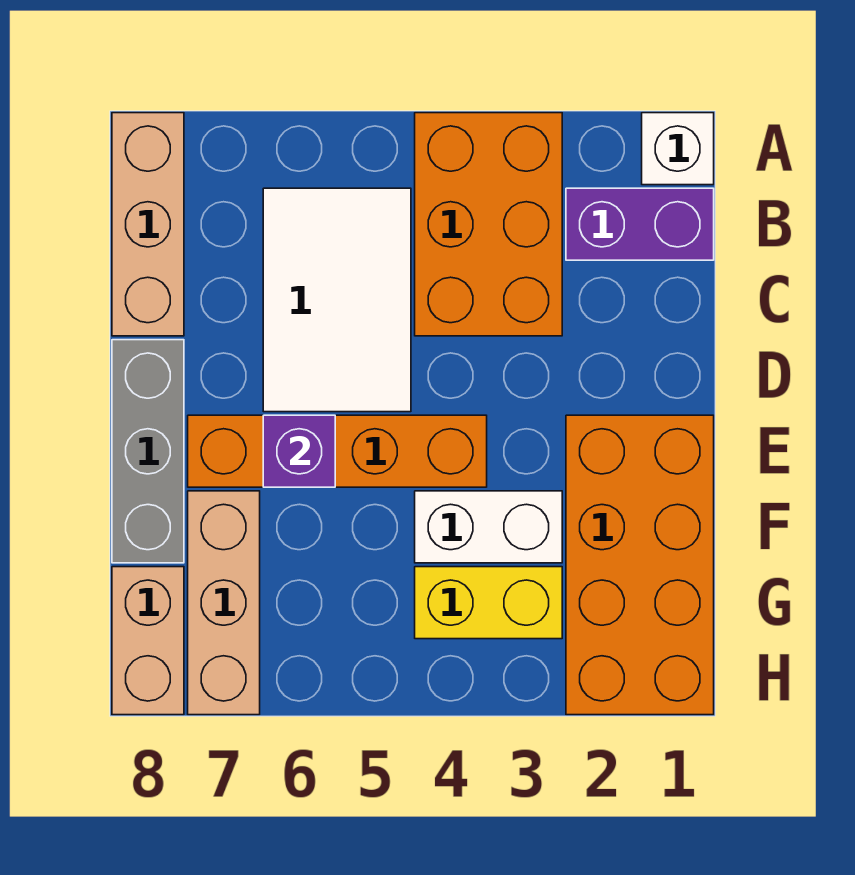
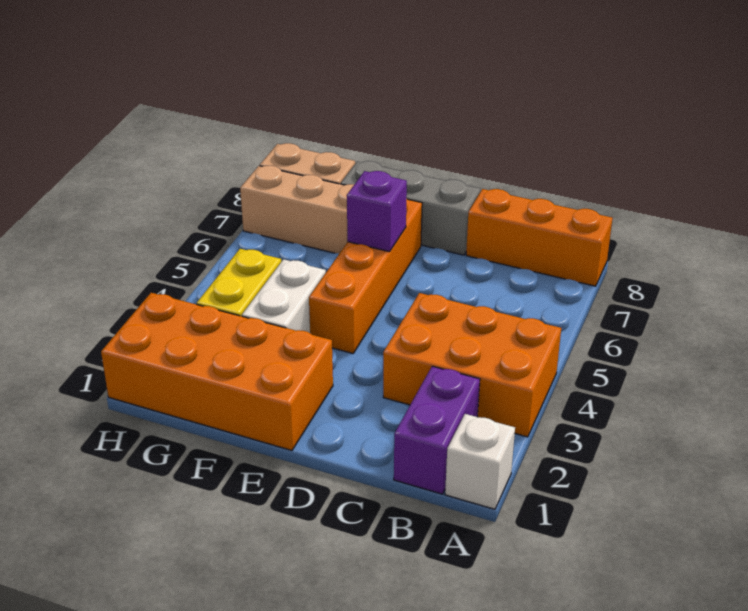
tan brick A8:C8 level 1 -> orange brick A8:C8 level 1
white tile B5:D6 level 1 -> none

